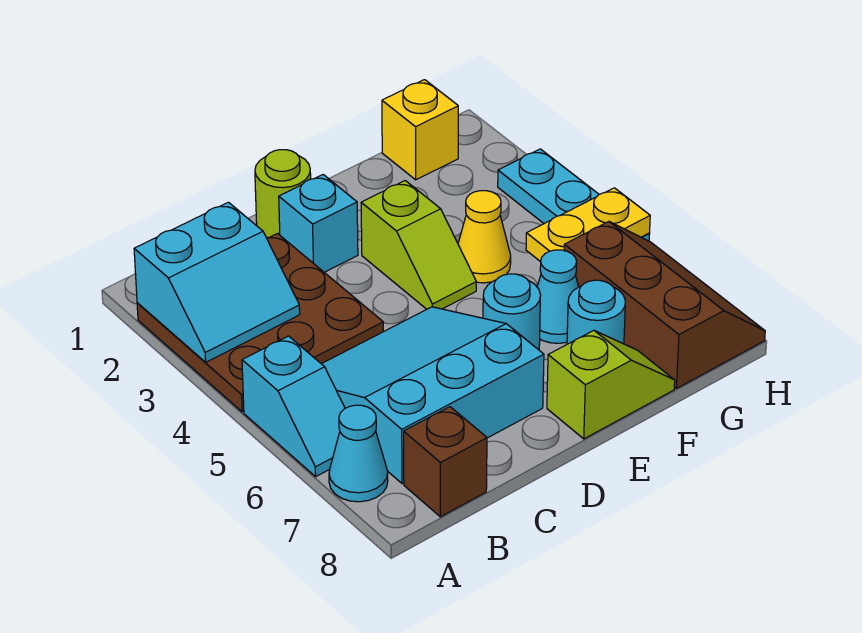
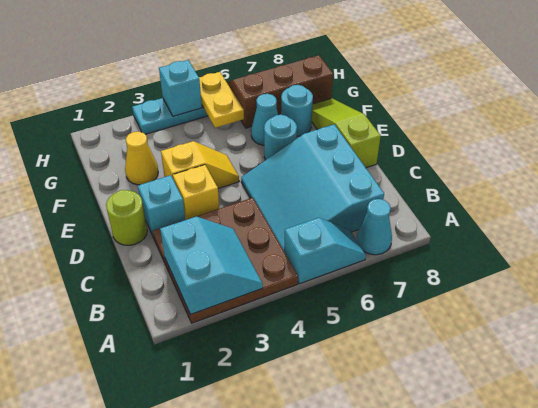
brown brick B8 level 1 -> none
lime slope E3:E4 level 1 top 3 -> yellow slope E3:E4 level 1 top 3
lime slope E8:F8 level 1 top E -> lime slope D8:F8 level 1 top D
yellow cone F4 level 1 -> yellow cone F2 level 1
yellow brick G1 level 1 -> yellow brick D3 level 1
none -> cyan brick H4 level 2

